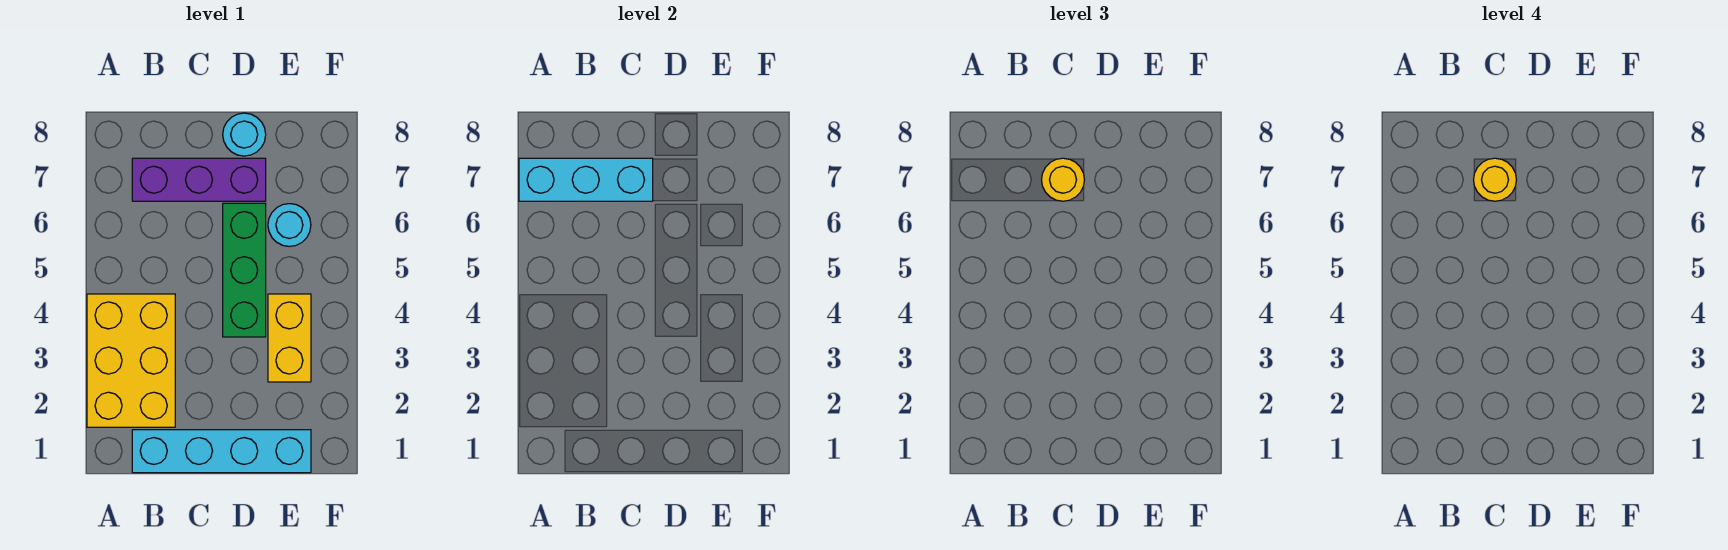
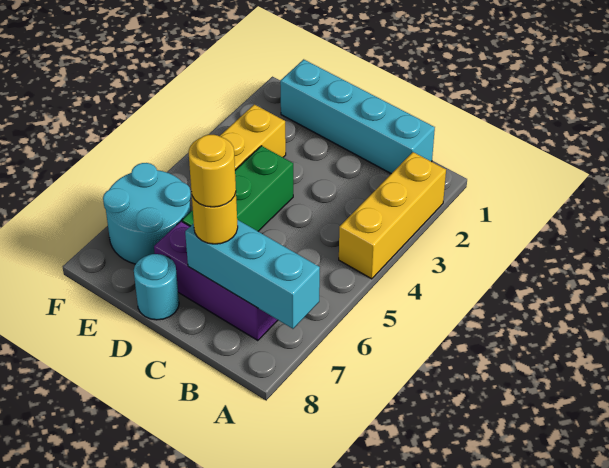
yellow brick A2:B4 level 1 -> yellow brick A2:A4 level 1
cyan round brick E6 level 1 -> cyan round brick E6:F7 level 1

